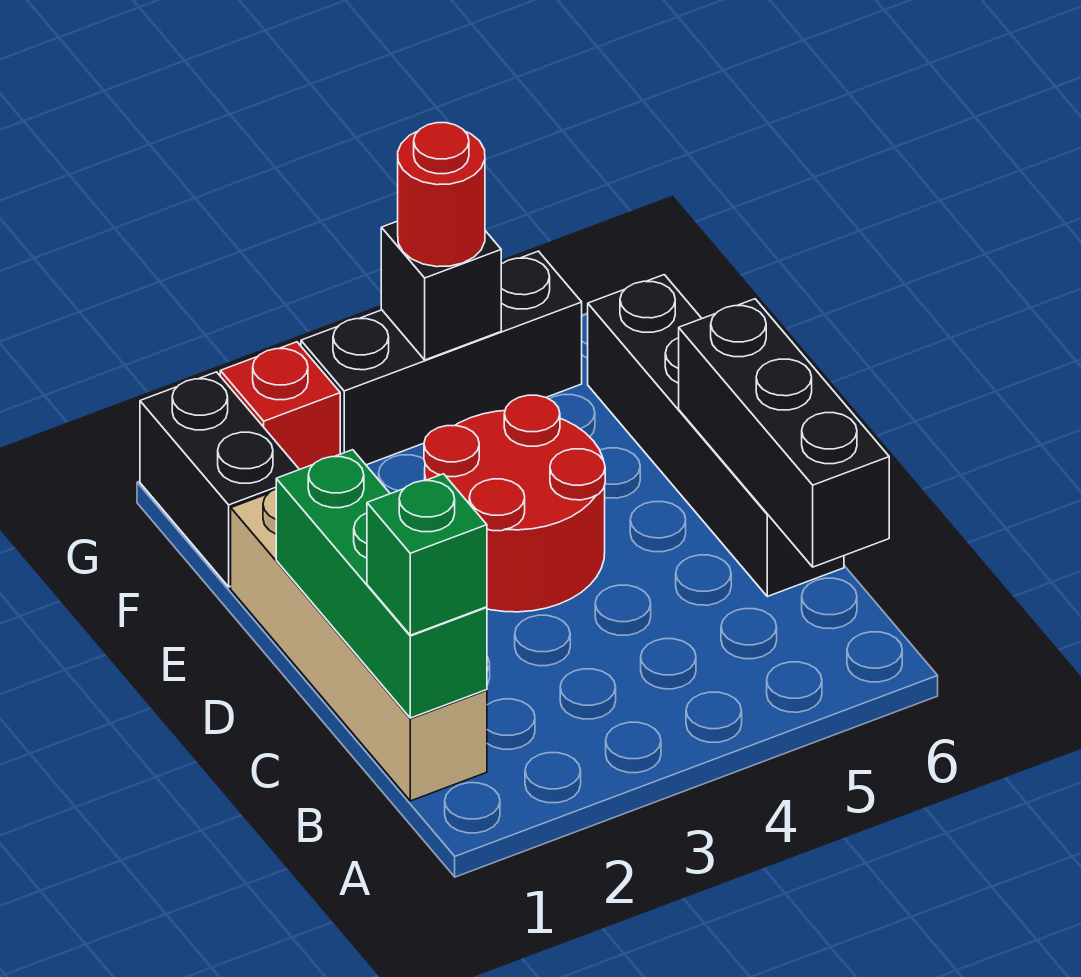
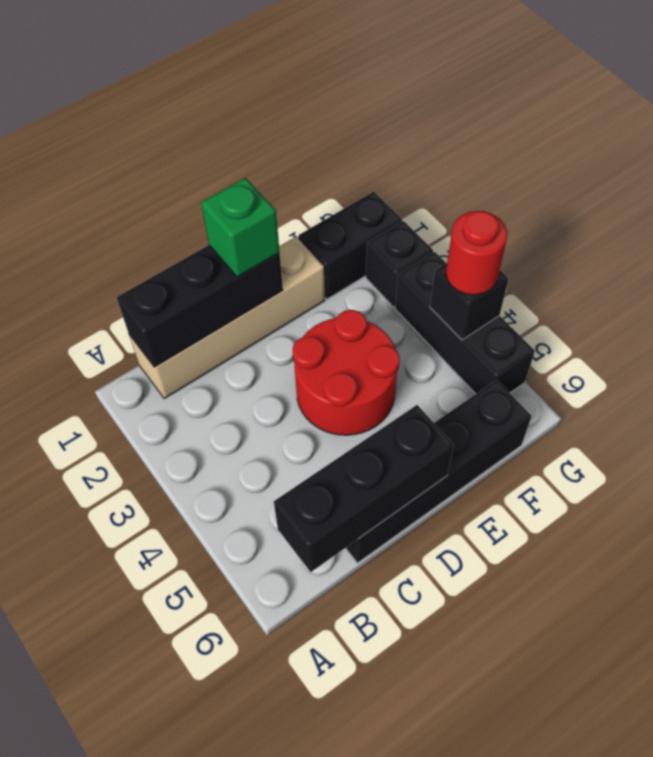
green brick B1:D1 level 2 -> black brick B1:D1 level 2
green brick B1 level 3 -> green brick D1 level 3
red brick G2 level 1 -> black brick G2 level 1

